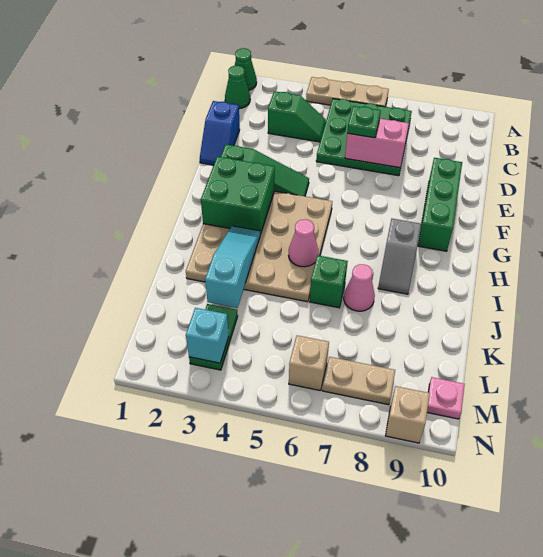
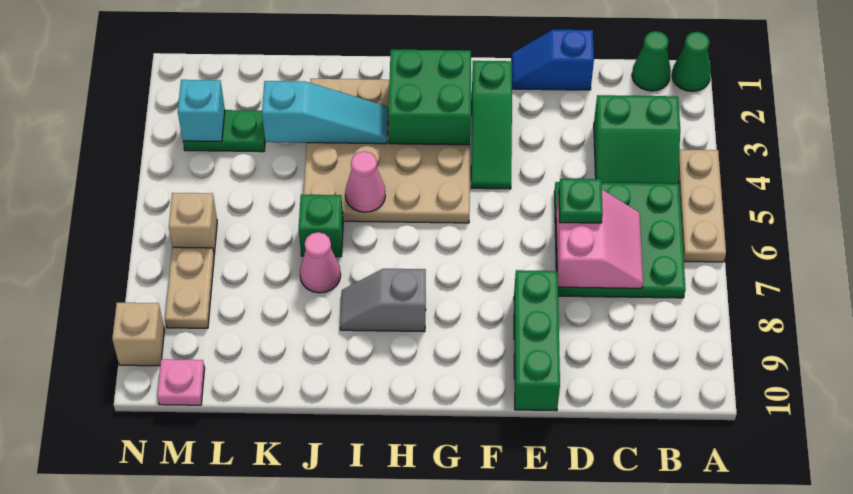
green slope C3:C4 level 1 top 3 -> green slope B3:C4 level 1 top 3
green brick E9:G9 level 1 -> green brick E8:E10 level 1

